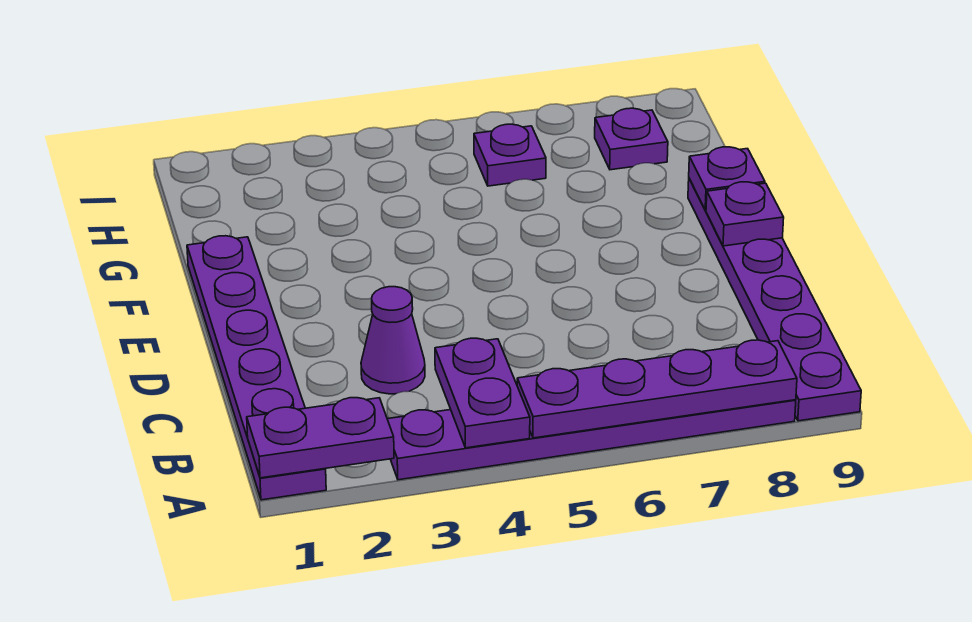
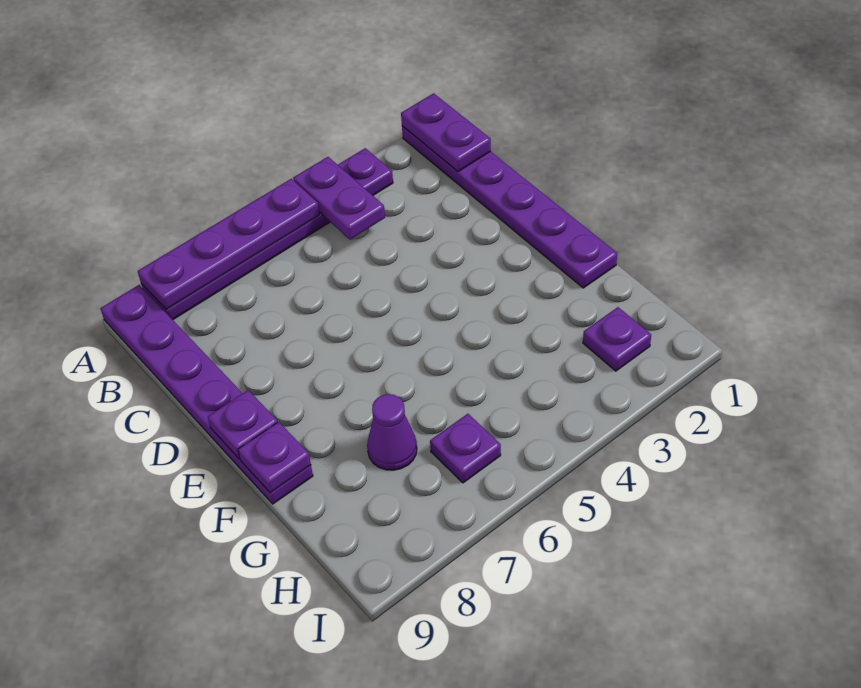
purple plate A1:A2 level 2 -> purple plate A1:B1 level 2
purple cone C3 level 1 -> purple cone G7 level 1
purple plate H8 level 1 -> purple plate H2 level 1

